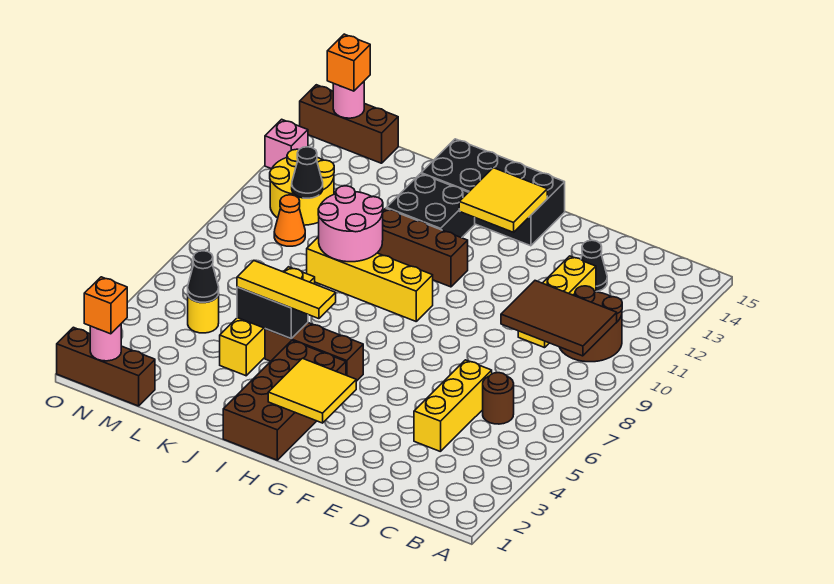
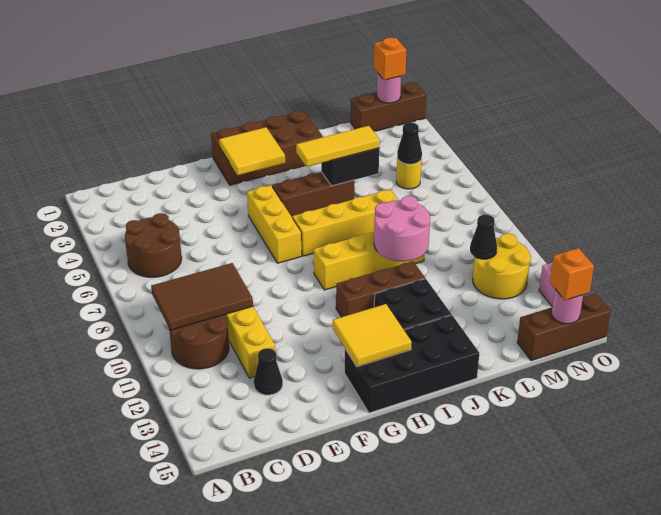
brown round brick C6 level 1 -> brown round brick B5:C6 level 1
yellow brick D4:D6 level 1 -> yellow brick G5:G7 level 1
brown brick H1:I4 level 1 -> brown brick G1:J2 level 1
yellow brick K4:K7 level 1 -> yellow brick H7:K7 level 1
orange cone M10 level 1 -> none

